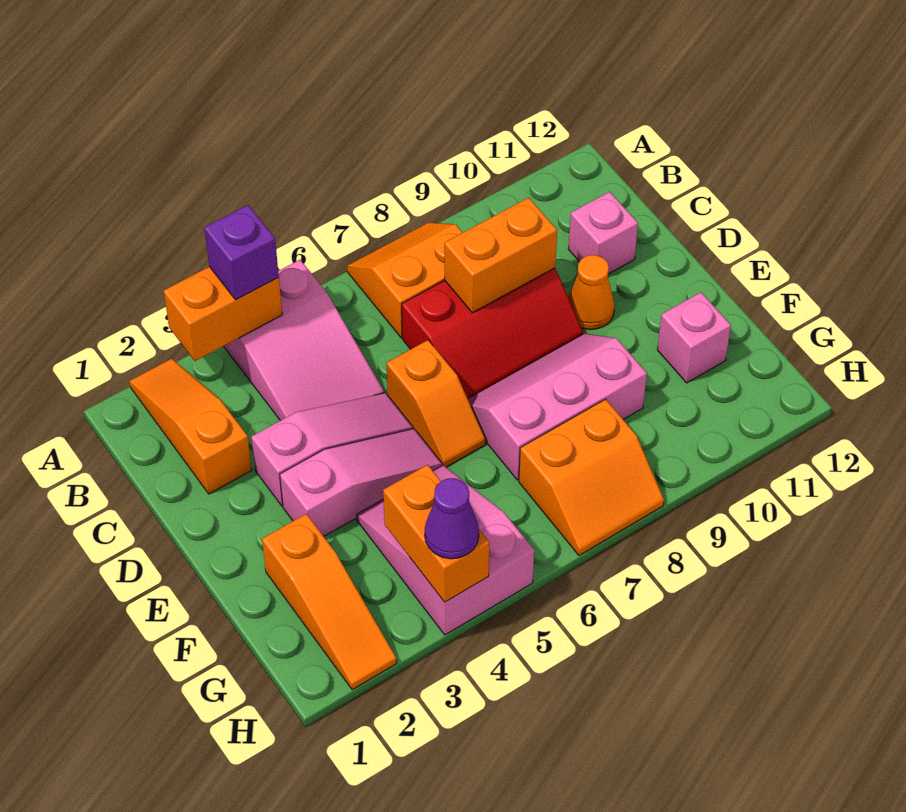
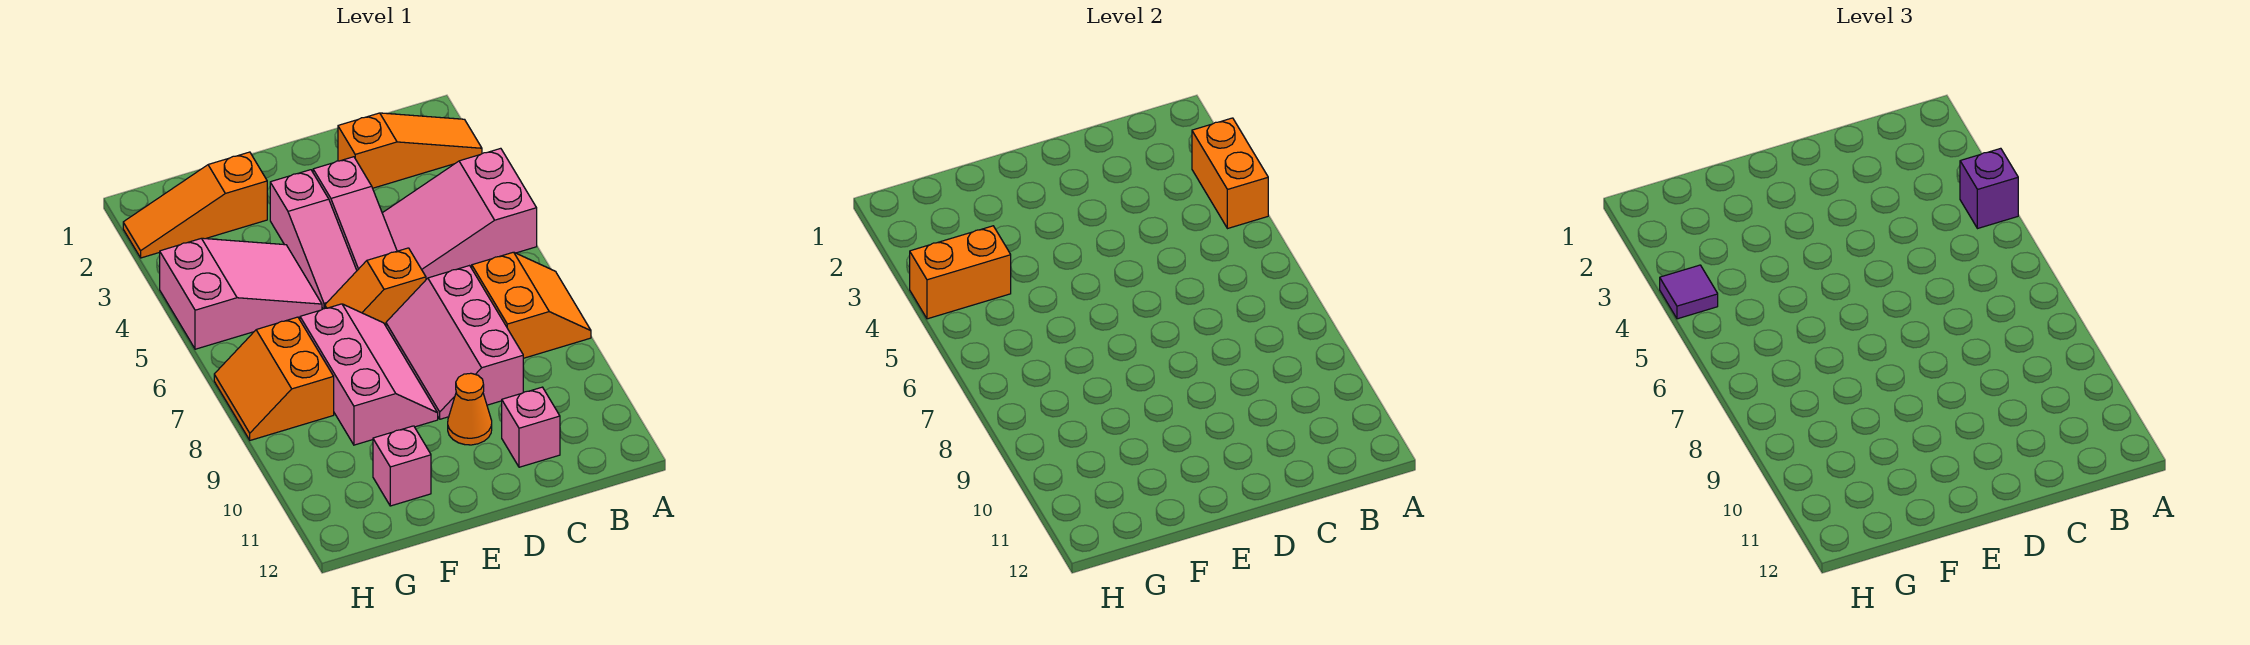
red slope C7:D9 level 1 top C -> pink slope C7:D9 level 1 top C
orange brick C8:C9 level 2 -> none
purple cone H4 level 3 -> purple tile H4 level 3

